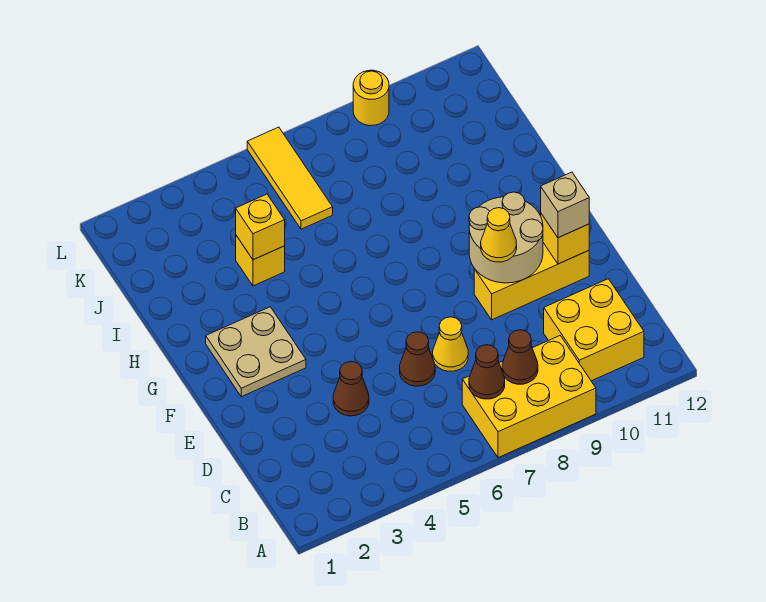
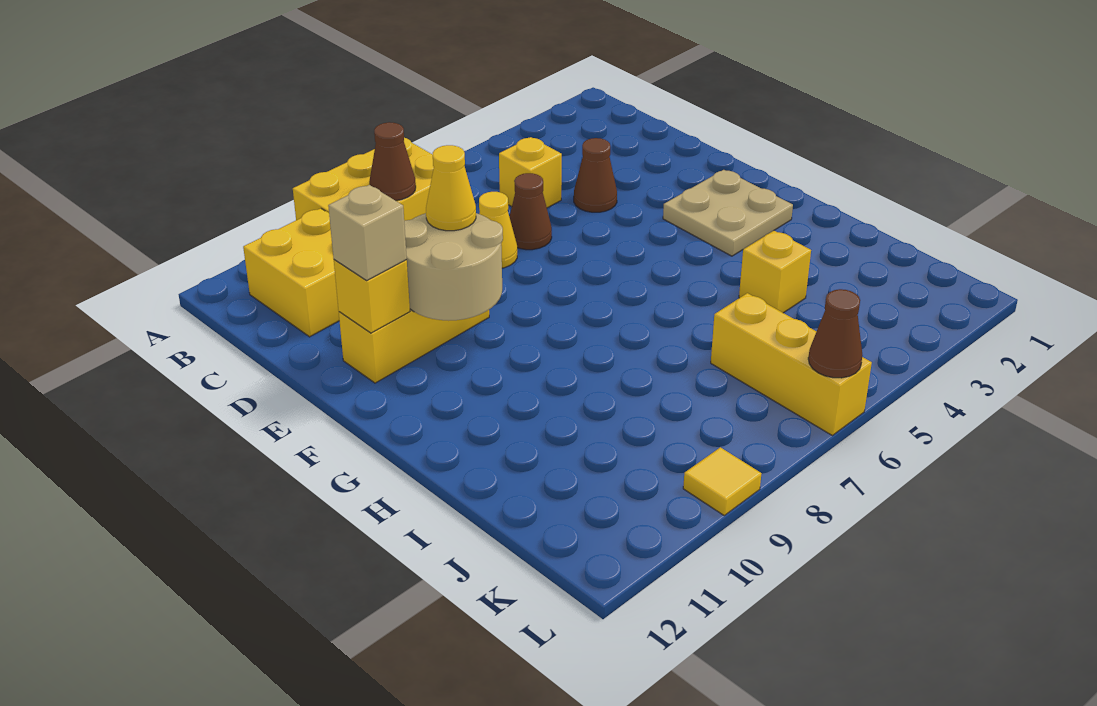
brown cone B7 level 2 -> brown cone L6 level 2
yellow brick I4 level 2 -> yellow brick C5 level 1
yellow tile J6:L6 level 1 -> yellow brick J6:L6 level 1
yellow round brick L9 level 1 -> yellow tile L9 level 1

